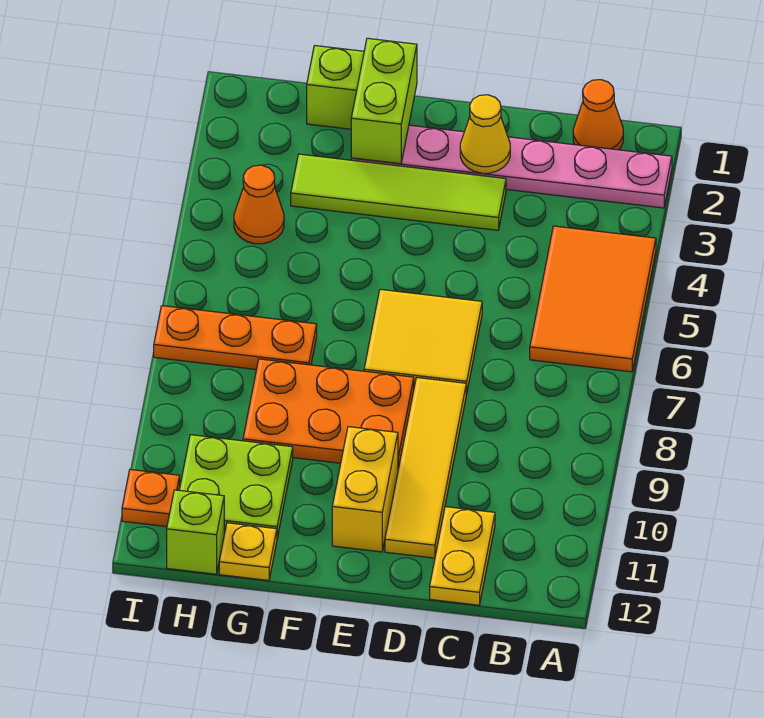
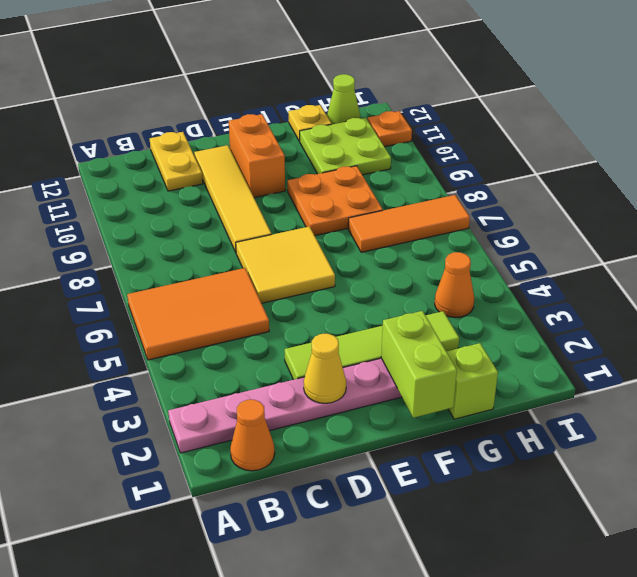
orange tile A4:B6 level 1 -> orange tile A5:C6 level 1
orange plate E8:G9 level 1 -> orange plate F8:G9 level 1
yellow brick E10:E11 level 1 -> orange brick E10:E11 level 1
orange plate G7:I7 level 1 -> orange tile G7:I7 level 1
lime brick H12 level 1 -> lime cone H12 level 1

